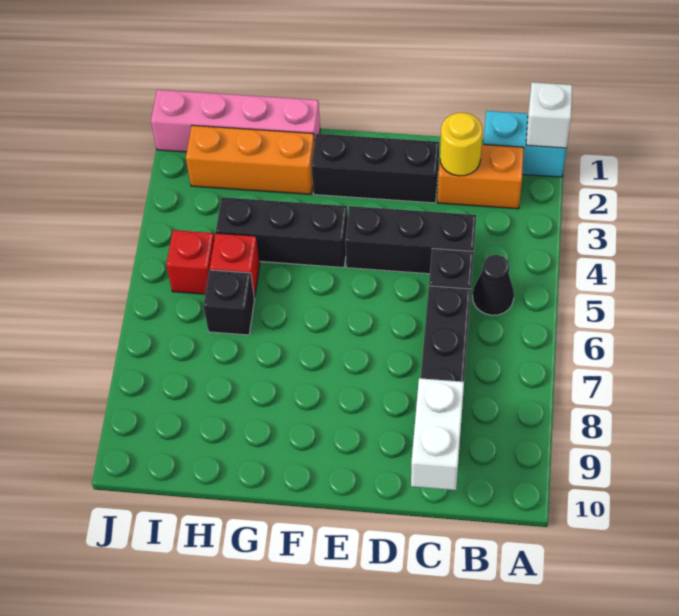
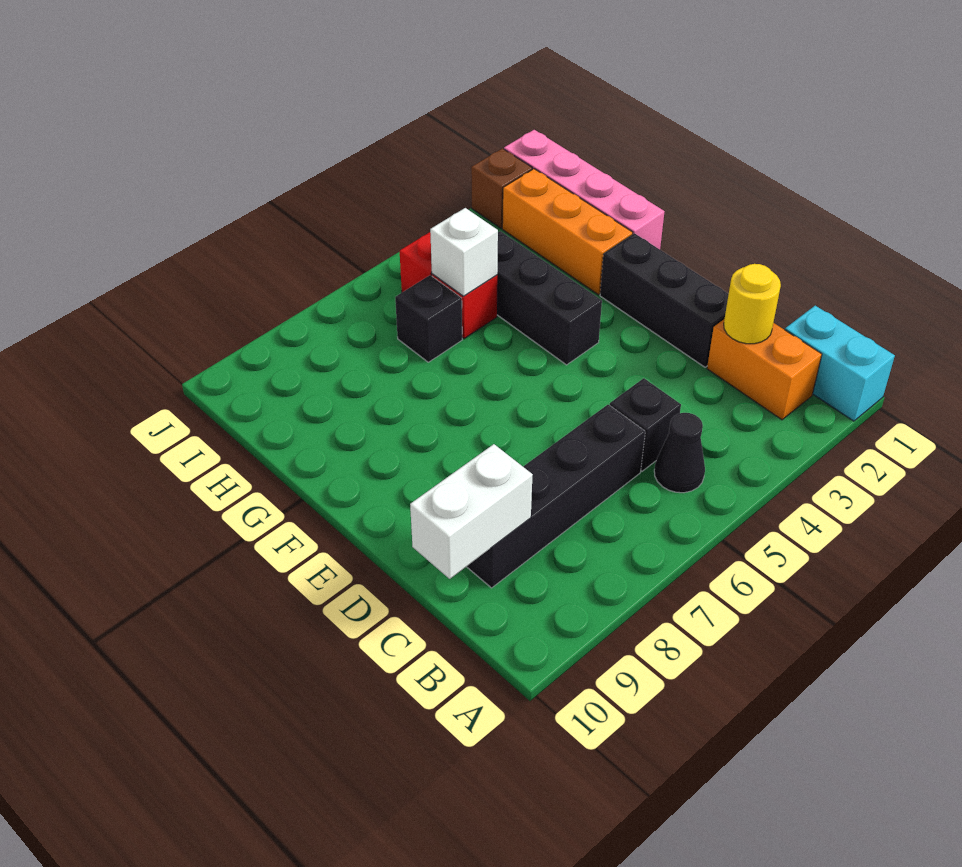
white brick A1 level 2 -> white brick H5 level 2
black brick C4:E4 level 1 -> none
none -> brown brick J2 level 1

